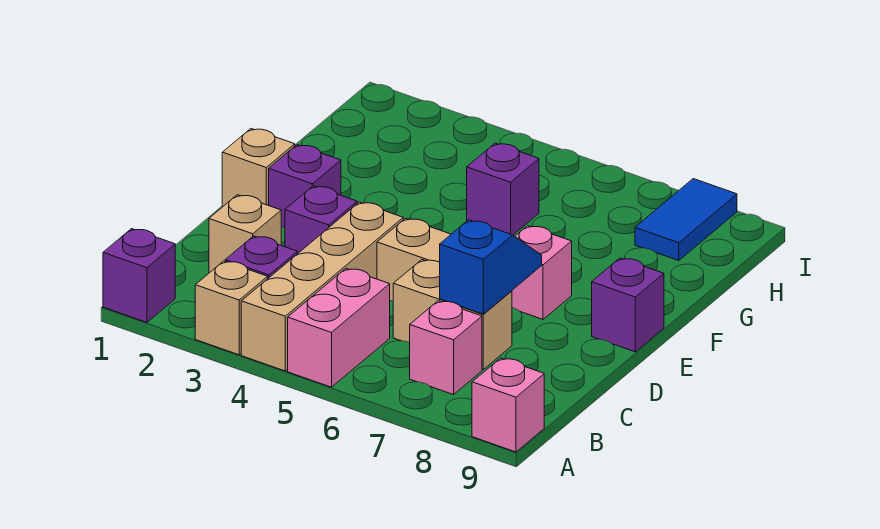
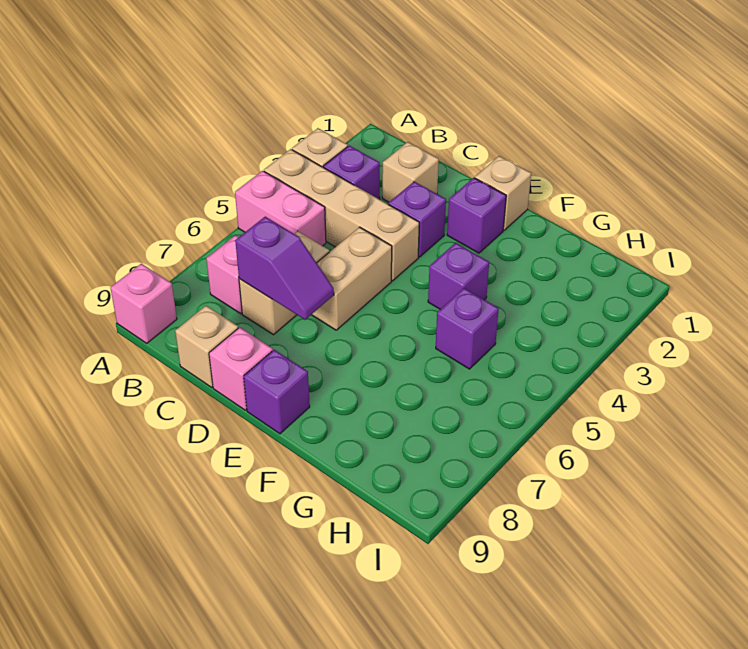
purple brick A1 level 1 -> purple brick F4 level 1
blue slope C7:D7 level 2 top C -> purple slope C7:D7 level 2 top C
none -> tan brick C9 level 1
pink brick E7 level 1 -> pink brick D9 level 1
blue tile H8:I8 level 1 -> none

